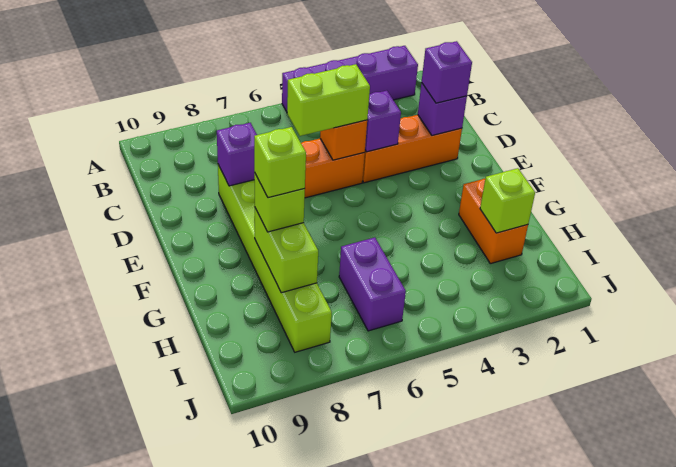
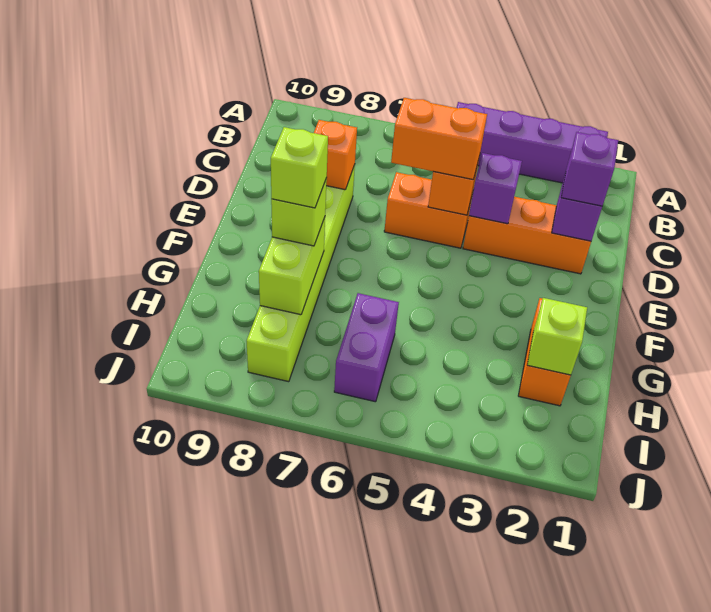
lime brick D5:D6 level 3 -> orange brick D5:D6 level 3
purple brick D8 level 2 -> orange brick D8 level 2

